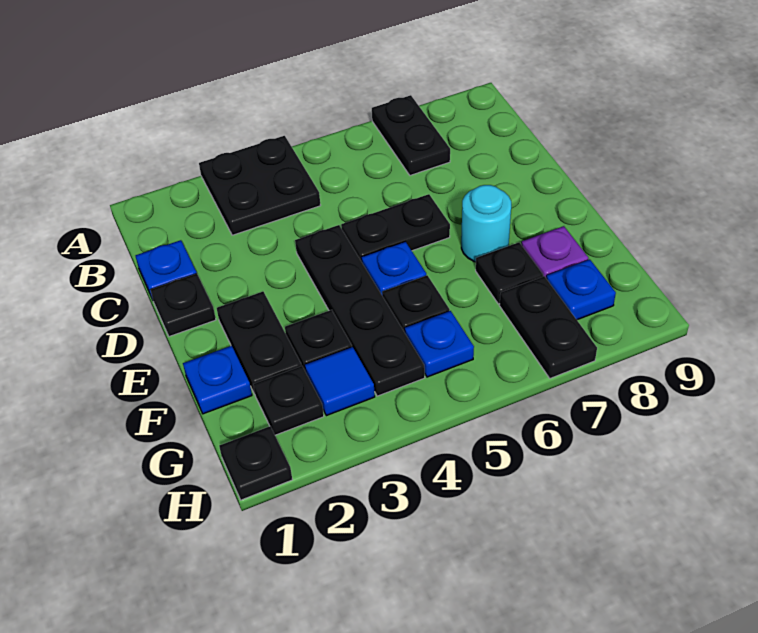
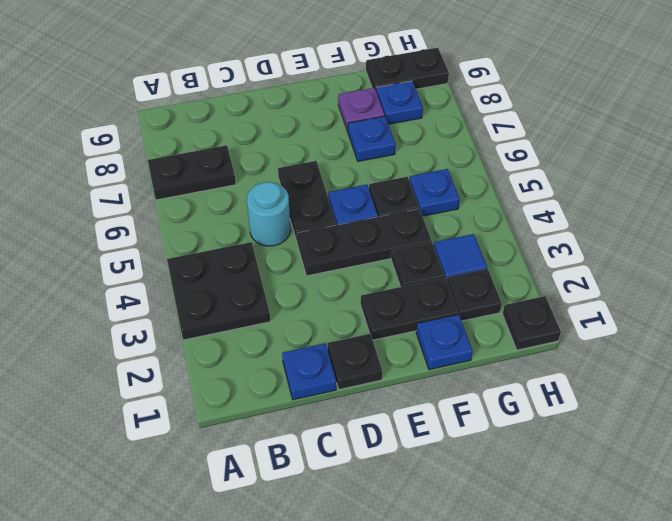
black plate D4:G4 level 1 -> black plate D4:F4 level 1
cyan round brick E7 level 1 -> cyan round brick C5 level 1
black plate F7 level 1 -> blue plate F7 level 1
black plate G7:H7 level 1 -> black plate G9:H9 level 1

